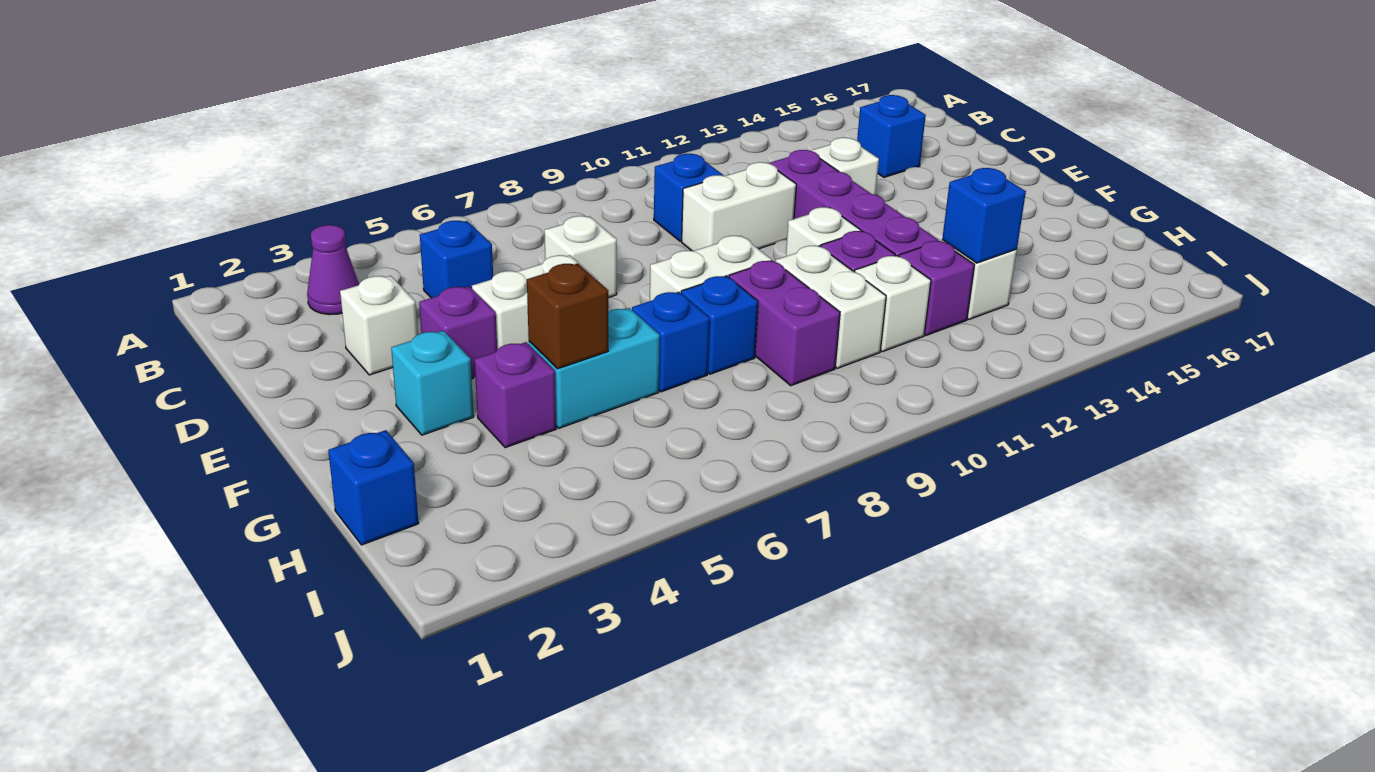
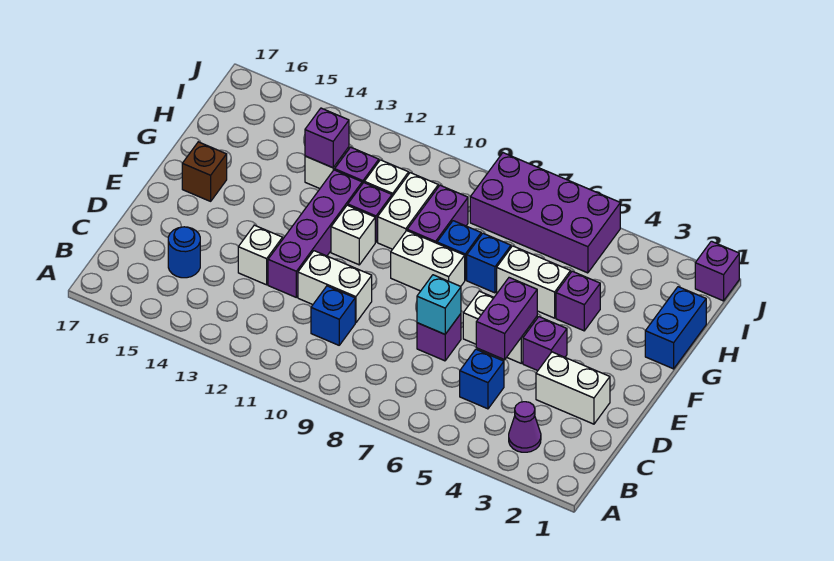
blue brick C15 level 1 -> blue round brick C15 level 1
white brick D3 level 1 -> white brick D2:D3 level 1
none -> purple brick D5:E5 level 2
white brick D7 level 1 -> purple brick D7 level 1
cyan brick F3 level 1 -> cyan brick D7 level 2
cyan brick G5:G6 level 1 -> white brick G5:G6 level 1
brown brick G5 level 2 -> brown brick F16 level 1
blue brick H1 level 1 -> blue brick G1:H1 level 1
blue brick H13 level 2 -> purple brick H13 level 2
none -> purple brick I5:J8 level 1
none -> purple brick J1 level 1

